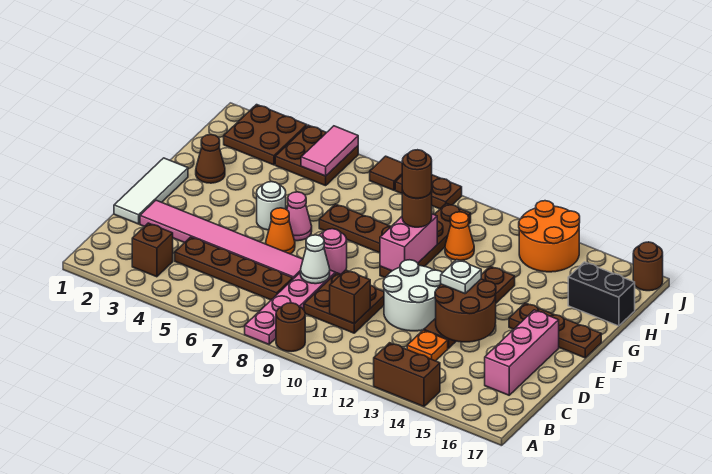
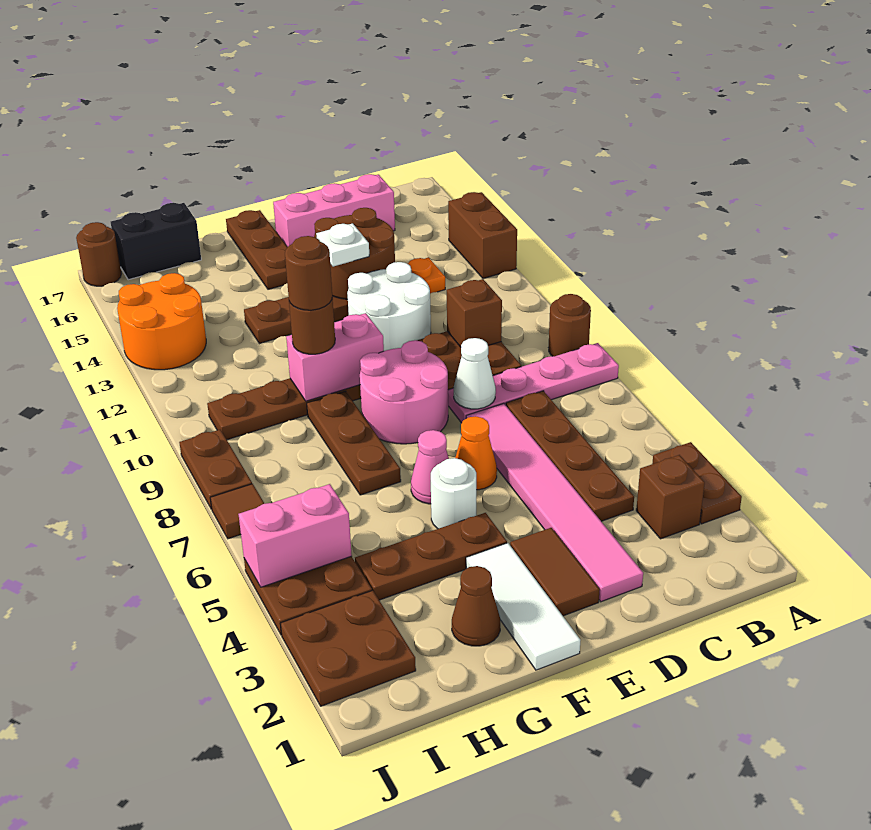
none -> brown plate A3:A4 level 1
white tile D1:F1 level 1 -> white tile F1:F3 level 1
none -> brown tile E2:E3 level 1
pink round brick E8 level 1 -> pink round brick E8:F9 level 1
none -> brown plate F4:H4 level 1
orange cone H11 level 1 -> none
black brick H16:H17 level 1 -> black brick H17:I17 level 1
pink tile I5:J5 level 2 -> pink brick I5:J5 level 2

